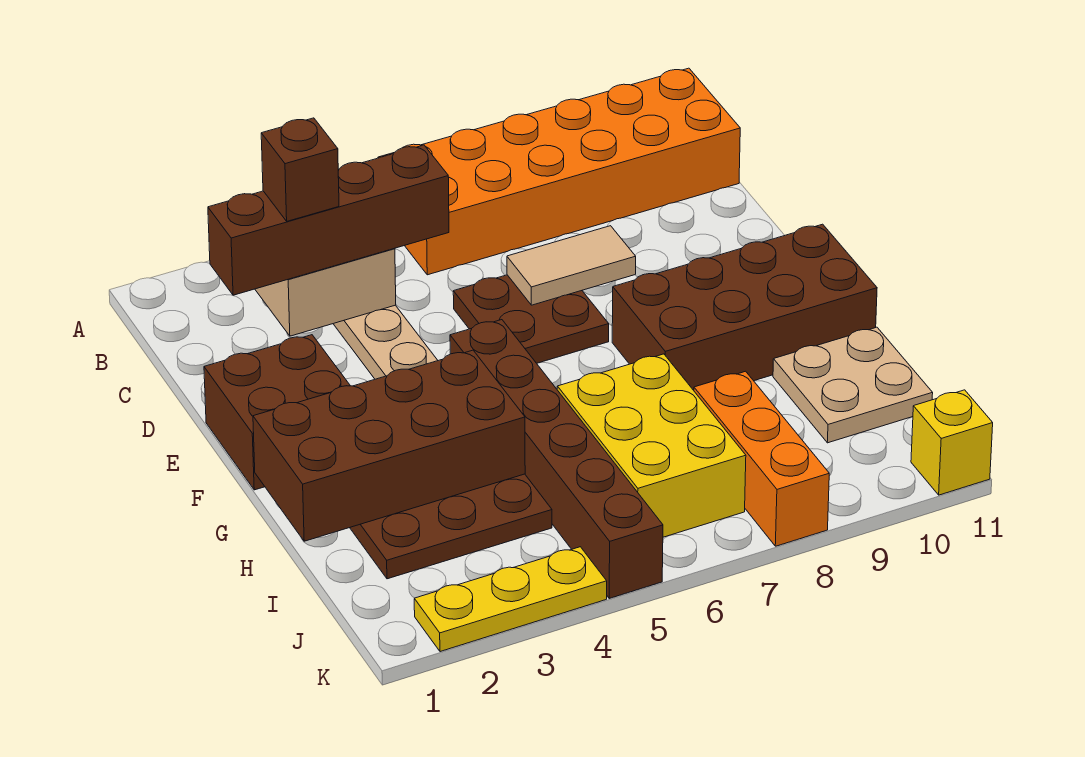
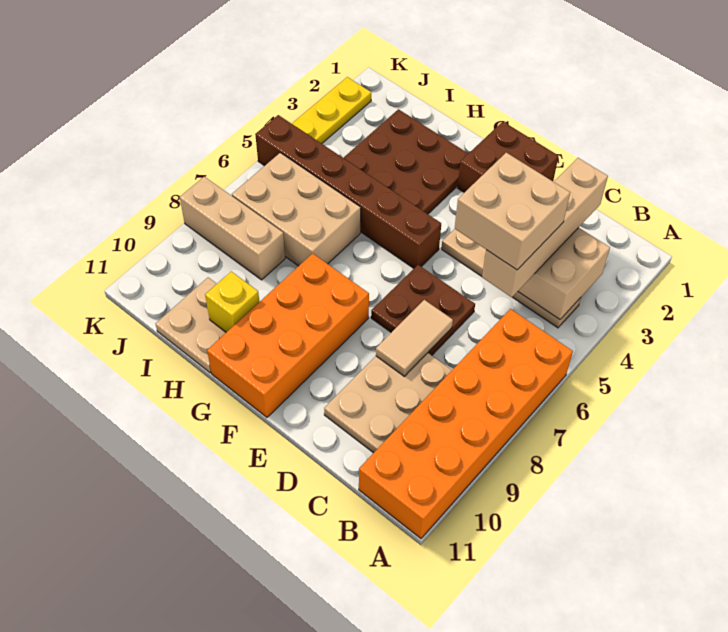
brown brick C2:C5 level 3 -> tan brick C2:C5 level 3
brown brick C3 level 4 -> none
none -> tan brick C4:D5 level 4
none -> tan plate C8:D10 level 1
brown brick F8:G11 level 1 -> orange brick F8:G11 level 1
brown brick G1:H4 level 2 -> none
yellow brick H6:J7 level 1 -> tan brick H6:J7 level 1
orange brick I8:K8 level 1 -> tan brick I8:K8 level 1
yellow brick K11 level 1 -> yellow brick H10 level 2

